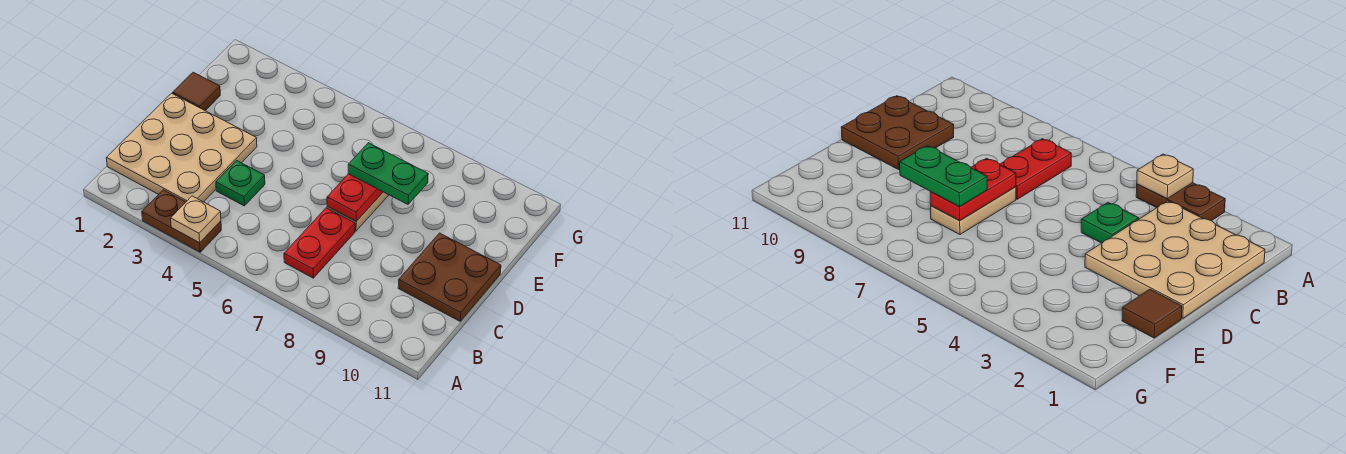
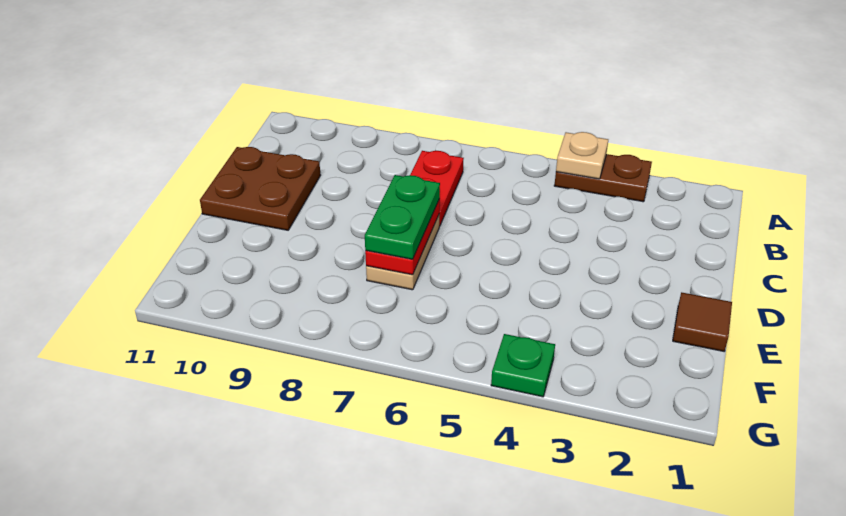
tan plate B1:D3 level 1 -> none
green plate C4 level 1 -> green plate G4 level 1
green plate E7:E8 level 3 -> green plate D7:E7 level 3

